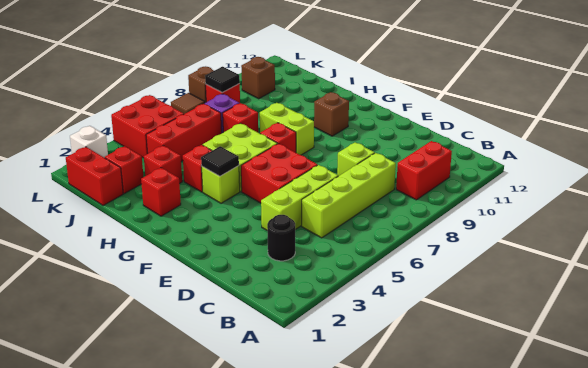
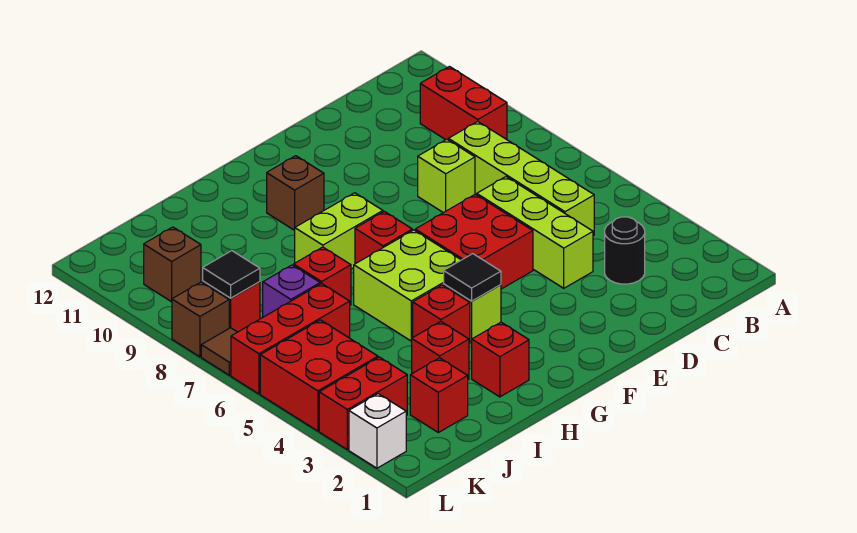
red brick J1:K1 level 1 -> red brick K3:L3 level 1
red brick J4:J6 level 1 -> red brick J6:L6 level 1

